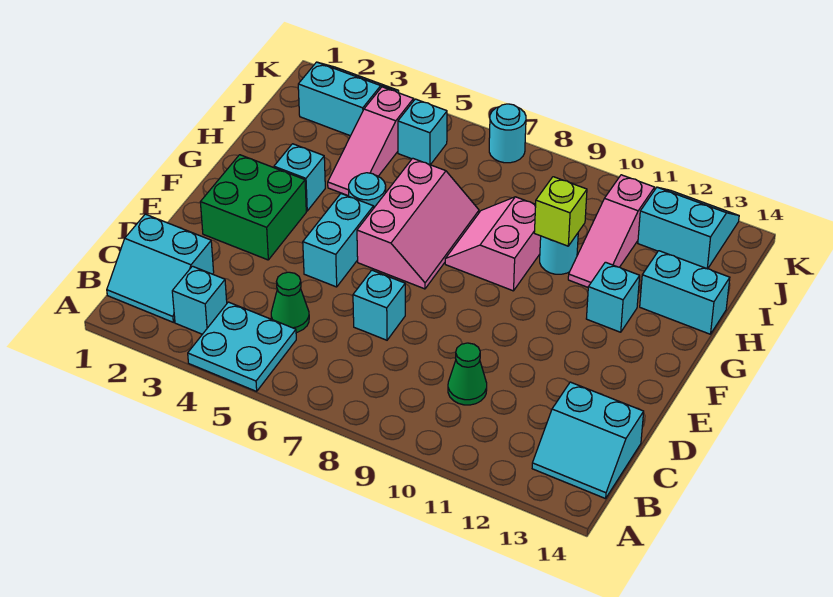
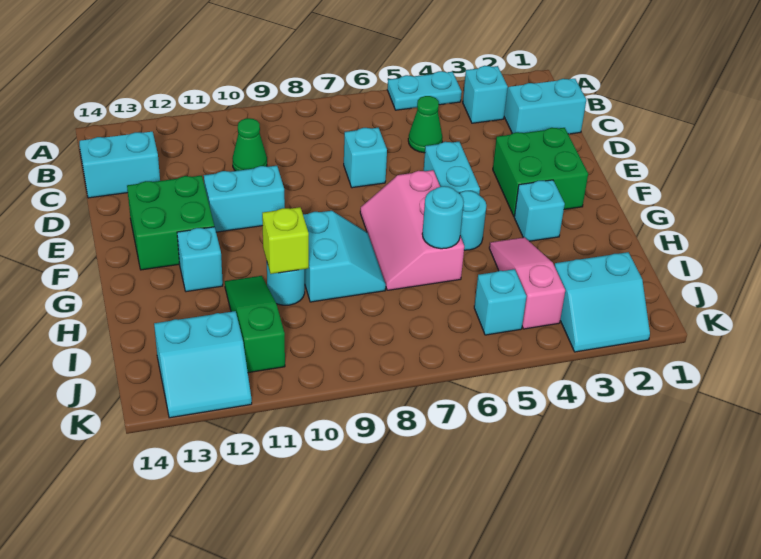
cyan plate A4:B5 level 1 -> cyan plate A4:A5 level 1
none -> green brick E12:F13 level 1
pink slope G8:H9 level 1 top 9 -> cyan slope G8:H9 level 1 top 9
pink slope H11:J11 level 1 top J -> green slope H11:J11 level 1 top J
cyan brick H13:H14 level 1 -> cyan brick E10:E11 level 1
cyan round brick K7 level 1 -> cyan round brick H6 level 2

